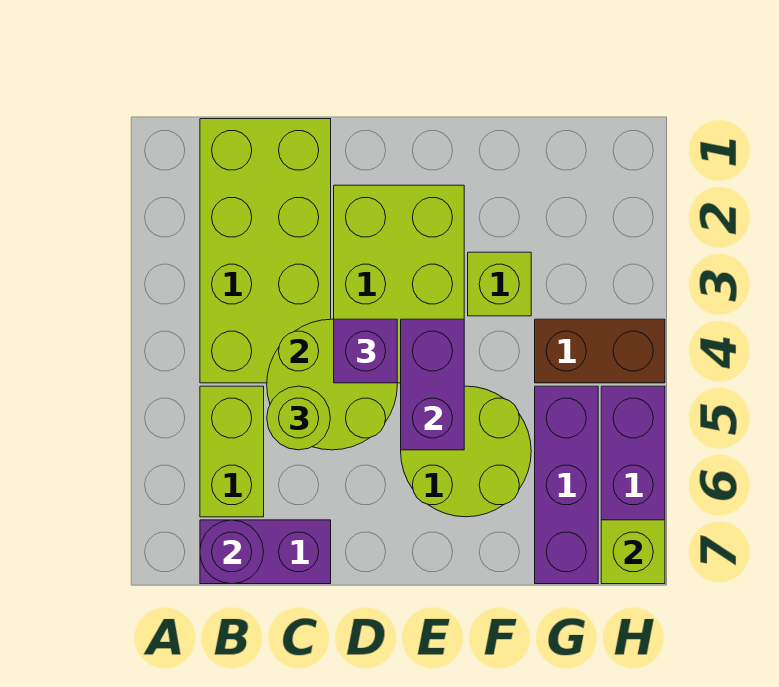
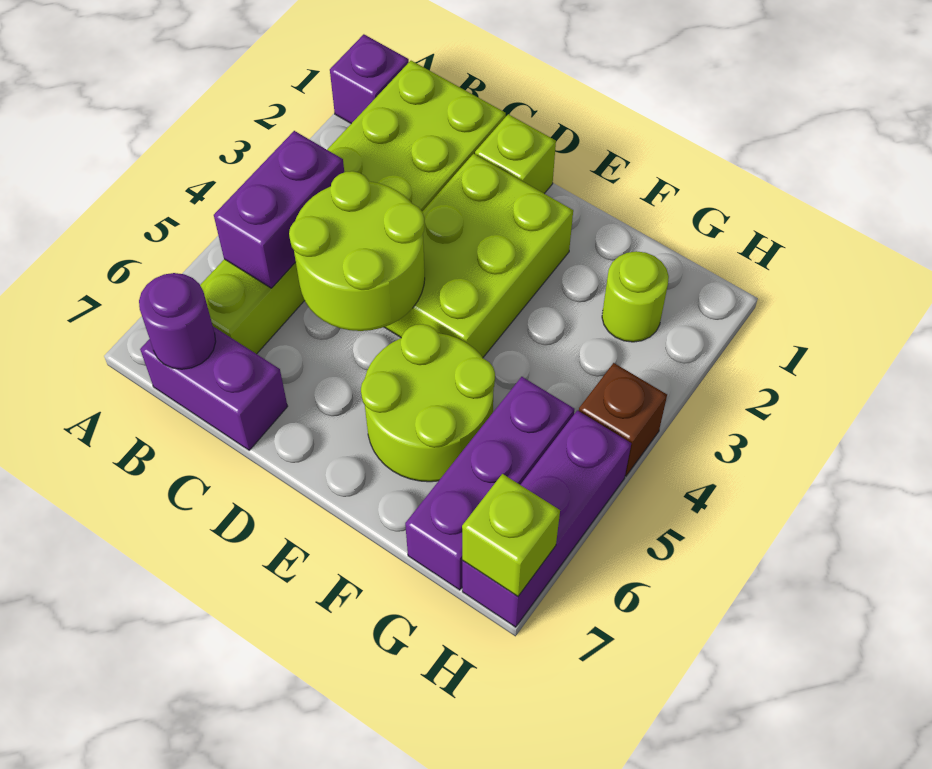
lime round brick C5 level 3 -> lime round brick G2 level 1
purple brick D4 level 3 -> purple brick A1 level 1
purple brick E4:E5 level 2 -> purple brick B4:B5 level 2
lime brick F3 level 1 -> lime brick D1 level 1
brown brick G4:H4 level 1 -> brown brick H4 level 1

